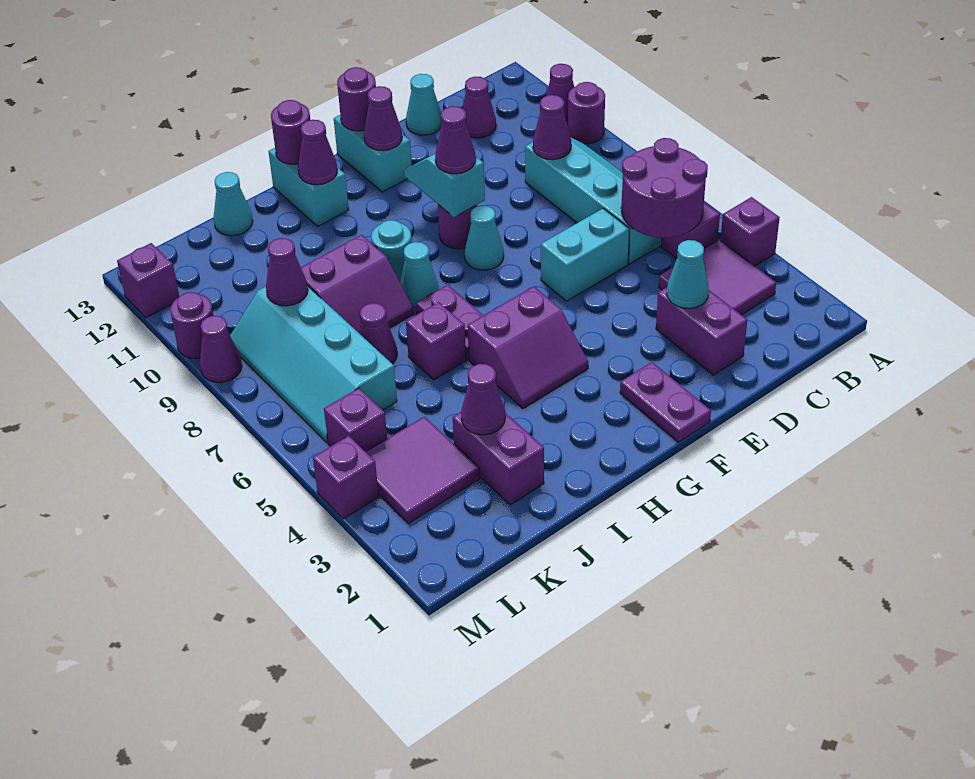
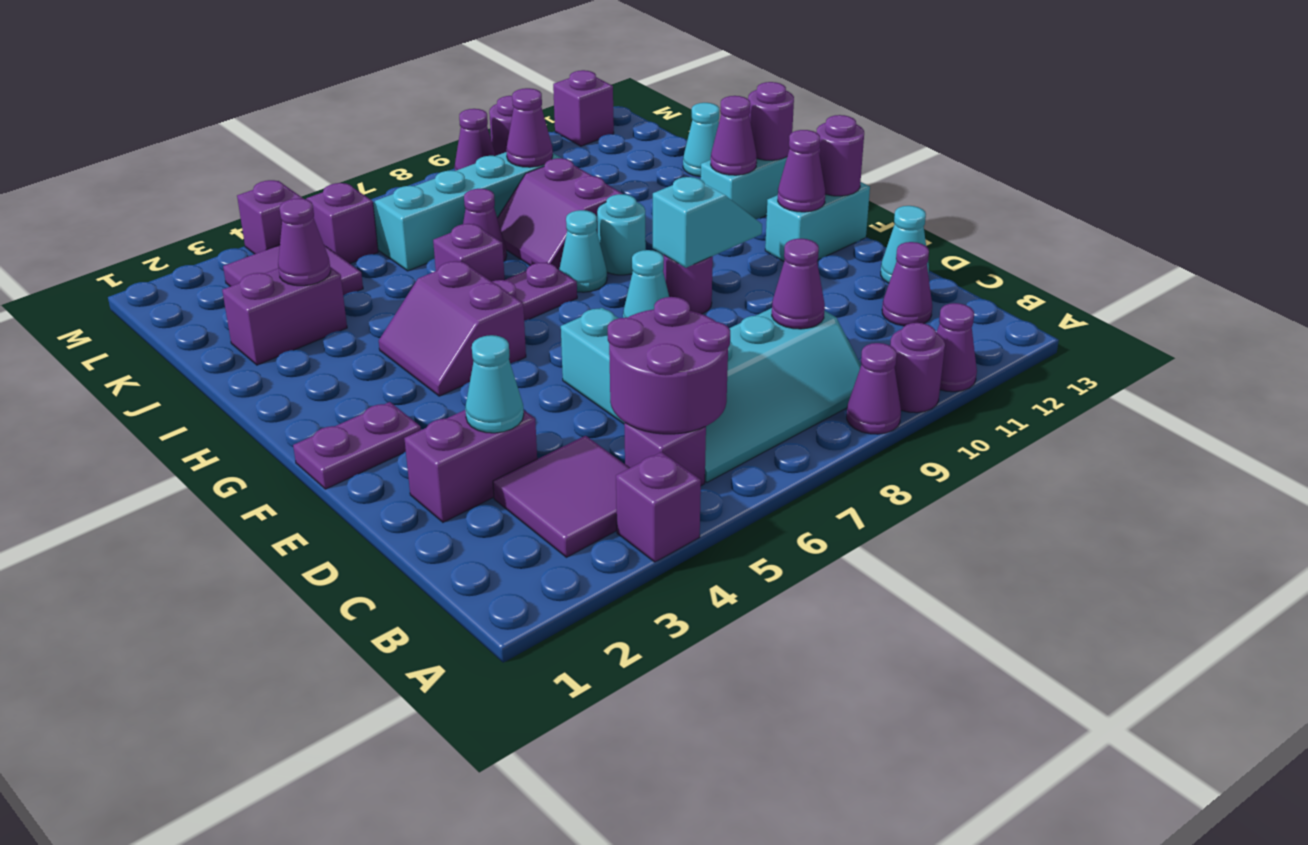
purple cone F9 level 3 -> purple cone A9 level 1

